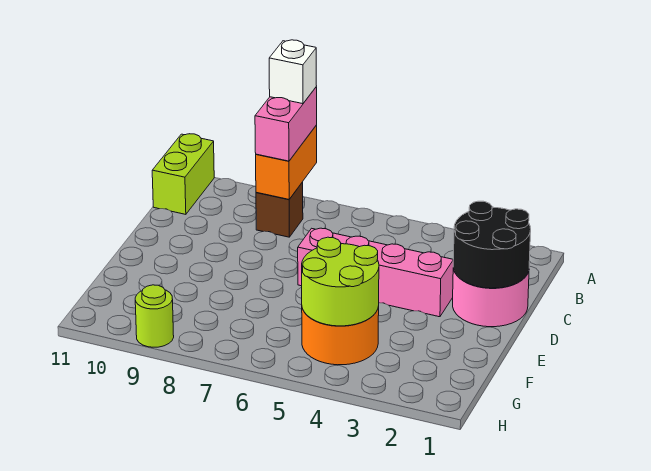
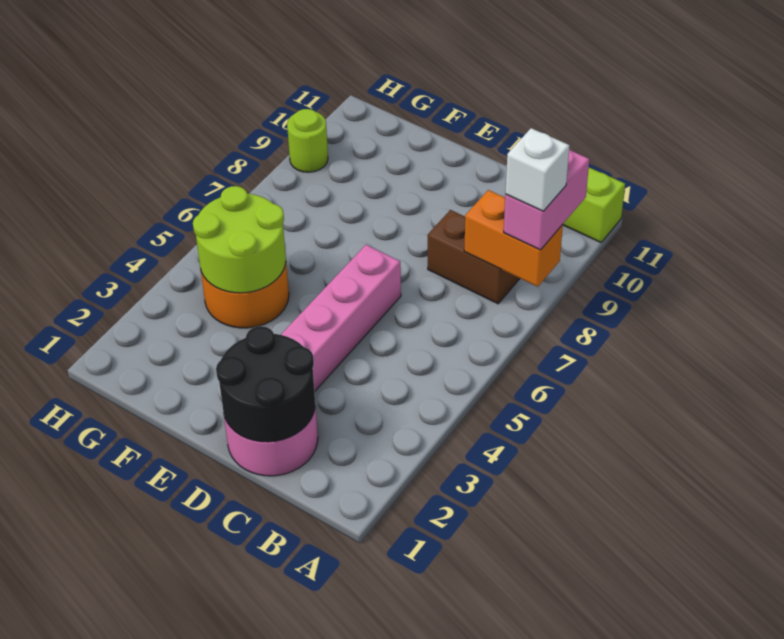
pink brick A8:B8 level 3 -> pink brick A8:A9 level 3
brown brick B8 level 1 -> brown brick B8:C8 level 1

